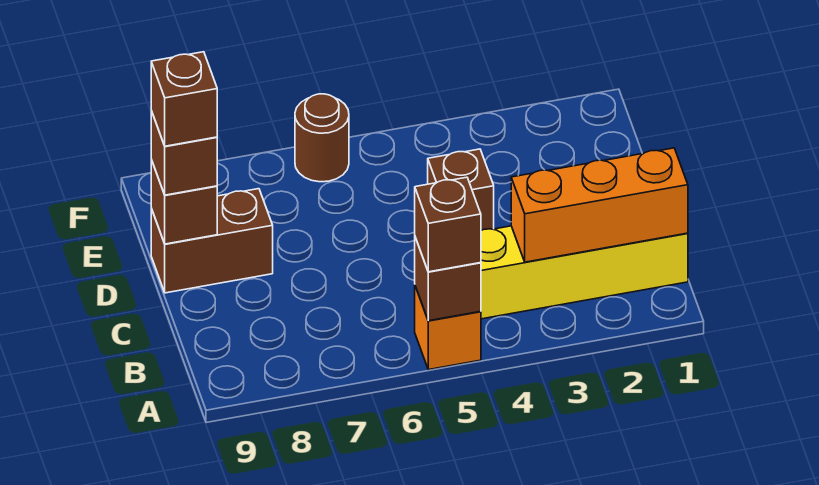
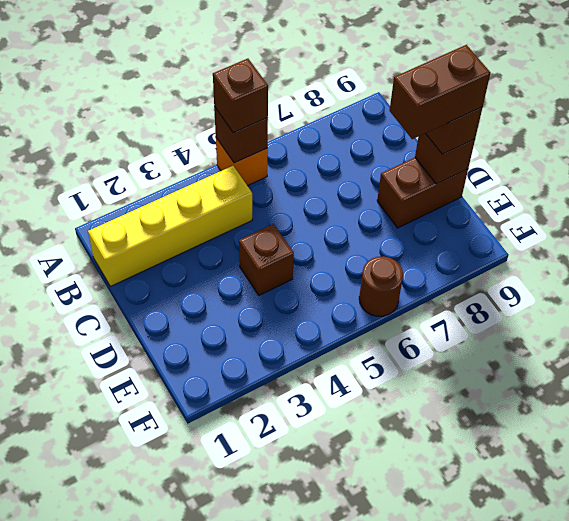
orange brick B1:B3 level 2 -> none
brown brick D9 level 4 -> brown brick D8:D9 level 4

